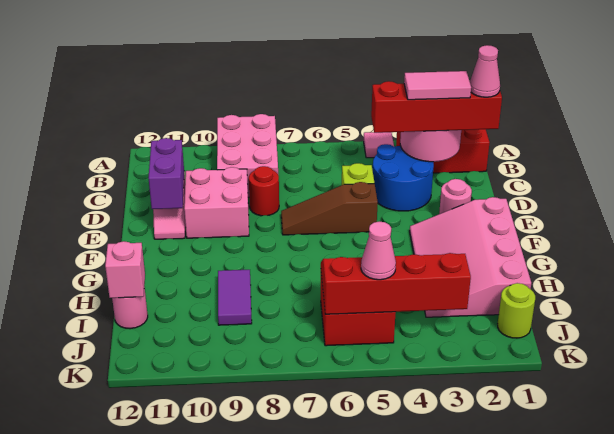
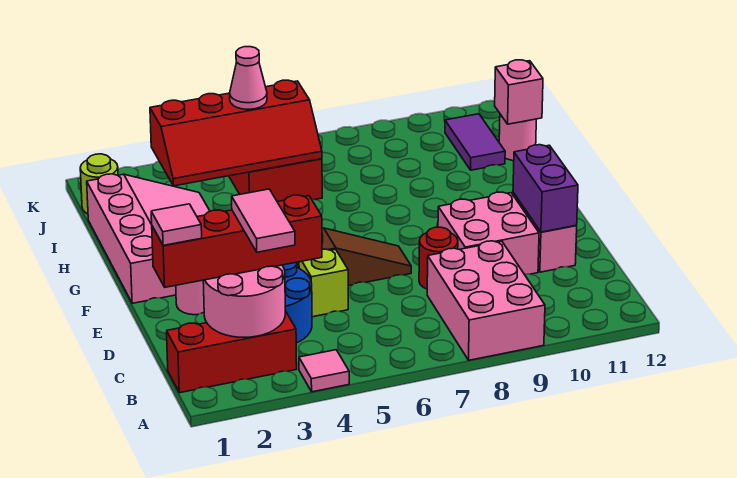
pink cone C1 level 4 -> pink tile C1 level 4
pink tile C2:C3 level 4 -> pink tile B3:C3 level 4
purple tile H9:I9 level 1 -> purple tile I11:J11 level 1

